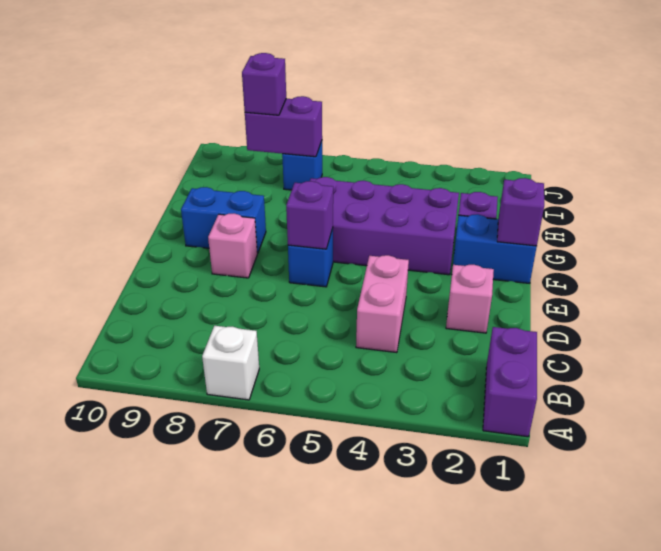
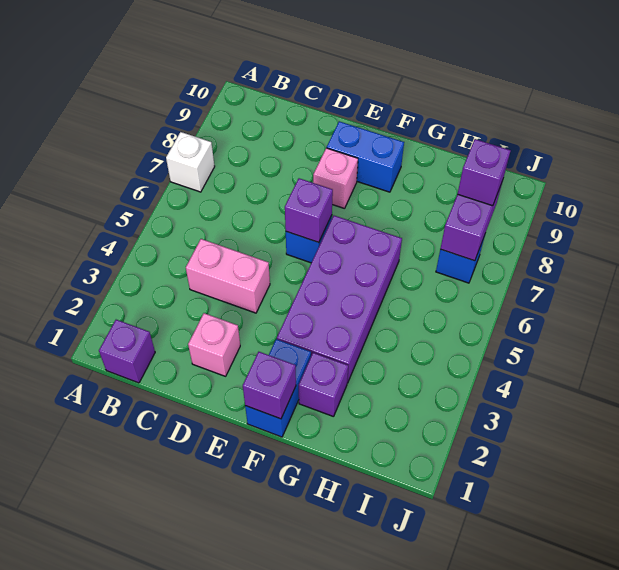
purple brick A1:B1 level 1 -> purple brick B1 level 1
blue brick F8:F9 level 1 -> blue brick E9:F9 level 1

